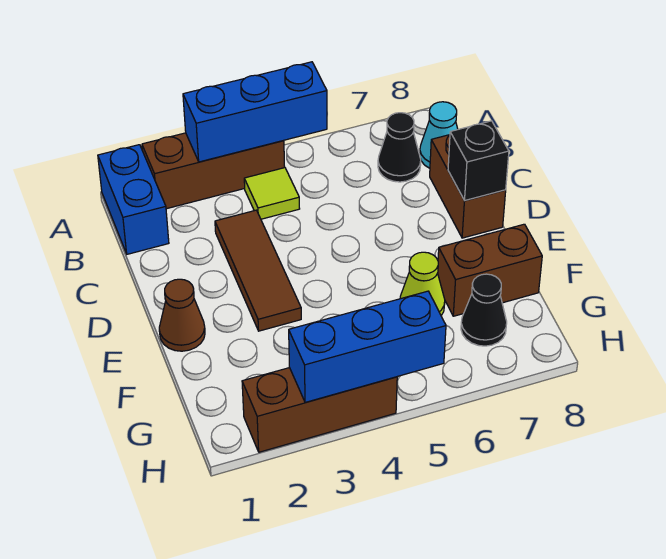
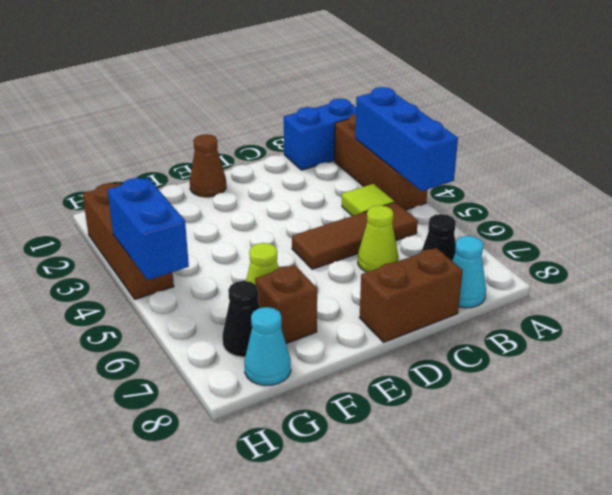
brown tile C3:E3 level 1 -> brown tile B5:D5 level 1
none -> lime cone C6 level 1
black brick D8 level 2 -> none
brown brick F7:F8 level 1 -> brown brick F7 level 1
none -> cyan cone G8 level 1
blue brick H3:H5 level 2 -> blue brick H4:H5 level 2

